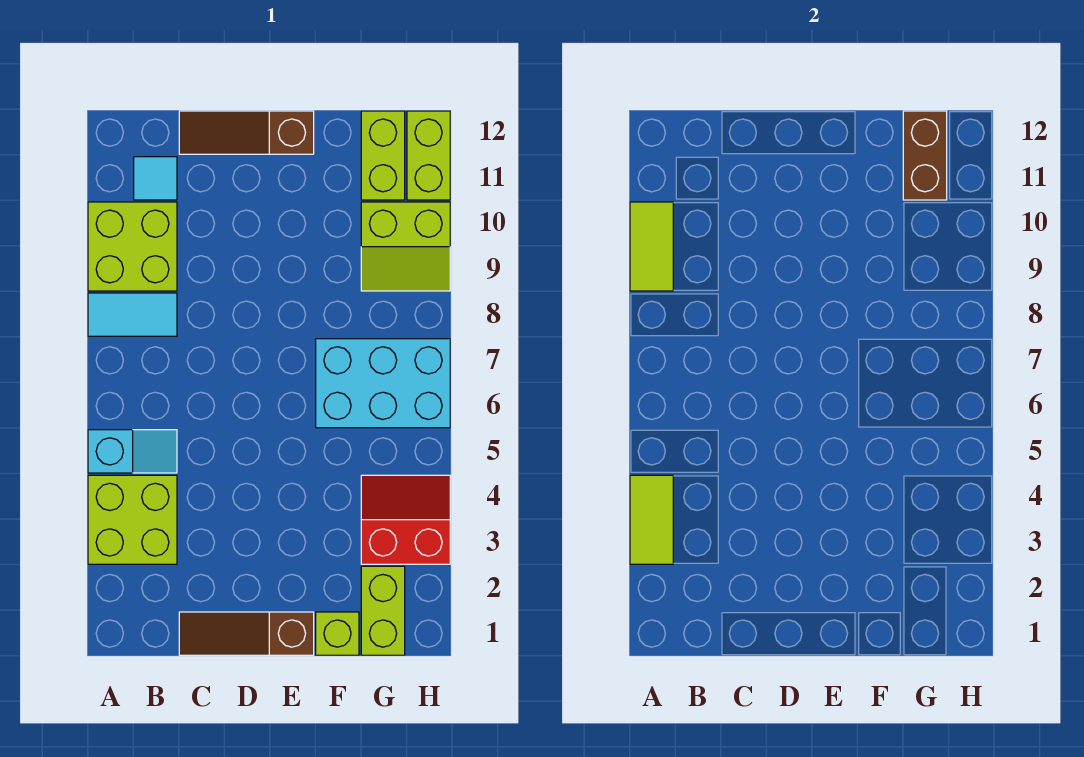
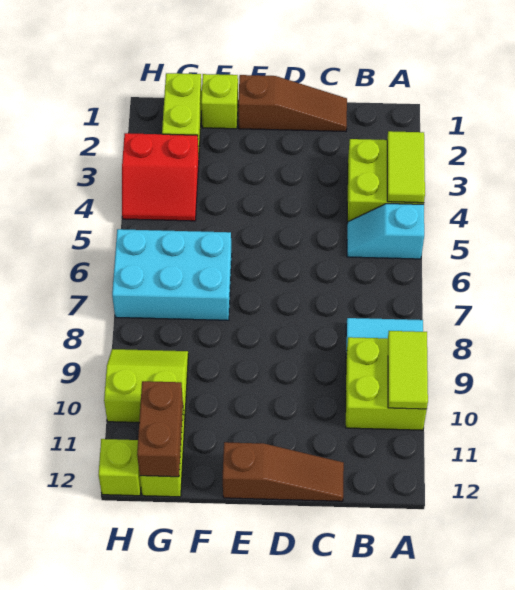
cyan tile B11 level 1 -> none
lime brick H11:H12 level 1 -> lime brick H12 level 1

